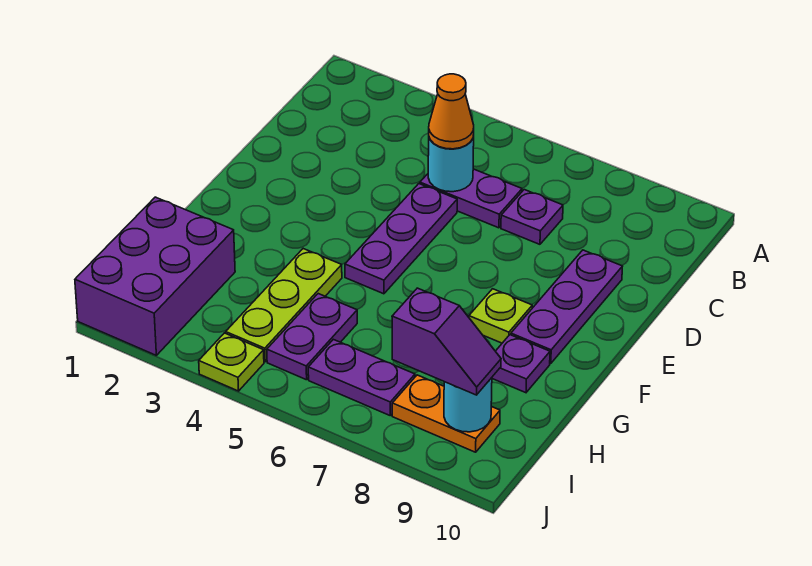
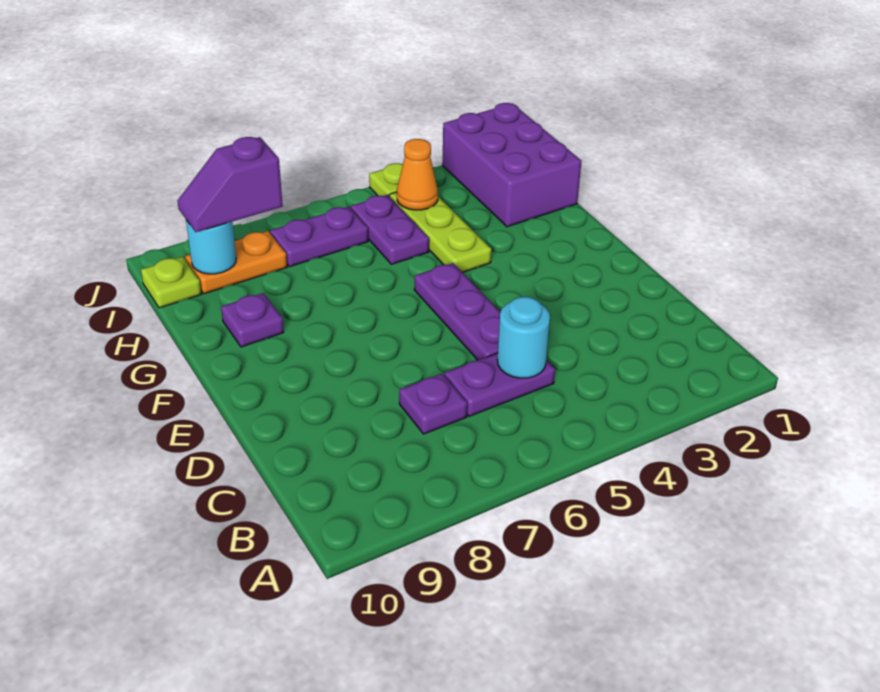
orange cone C5 level 3 -> orange cone I4 level 2
purple plate D9:F9 level 1 -> none
lime plate F8 level 1 -> lime plate I10 level 1

